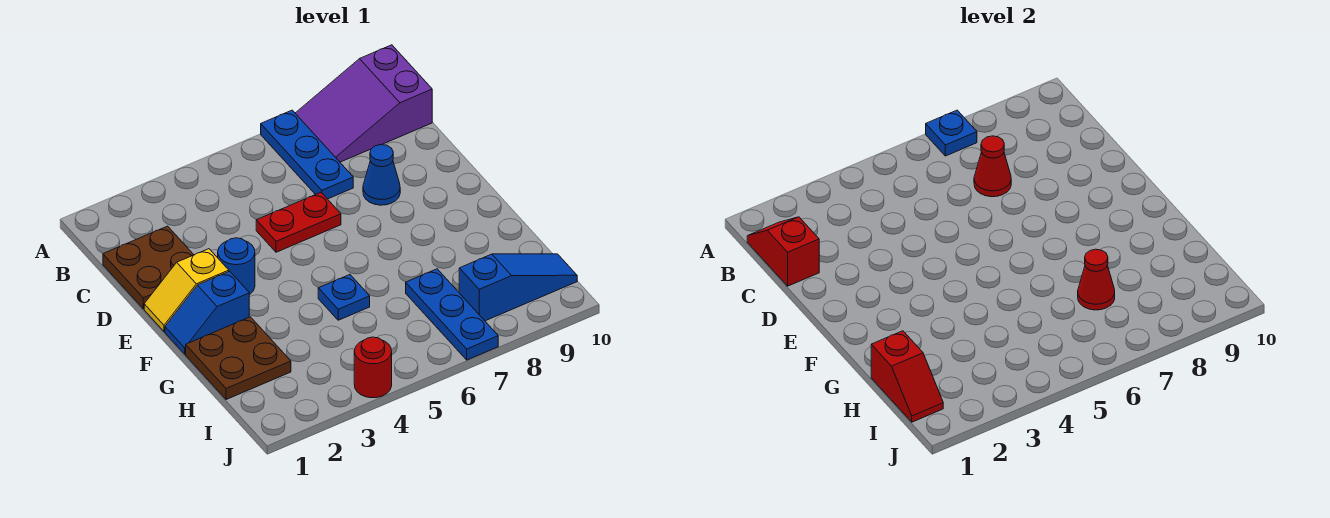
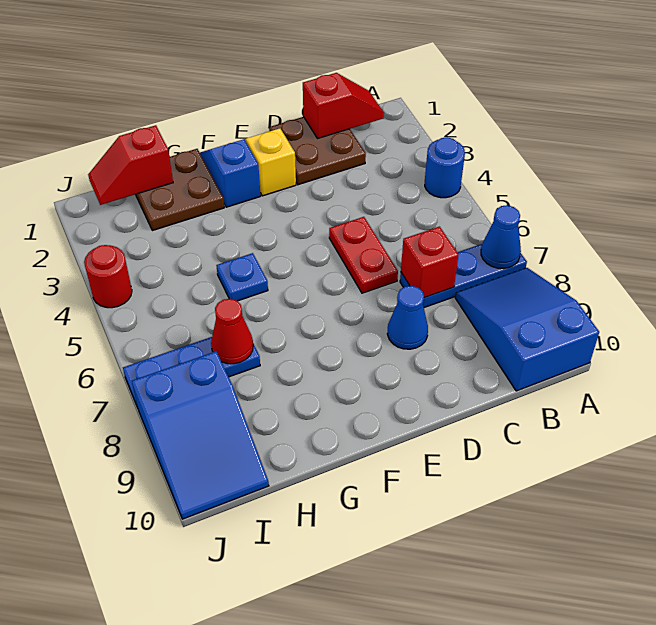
blue plate A7 level 2 -> blue cone A7 level 2
purple slope A8:B10 level 1 top 10 -> blue slope A8:B10 level 1 top 10
red cone C7 level 2 -> red brick C7 level 2
blue round brick E3 level 1 -> blue round brick A4 level 1
blue slope I8:I10 level 1 top 8 -> blue slope I8:J10 level 1 top 8

